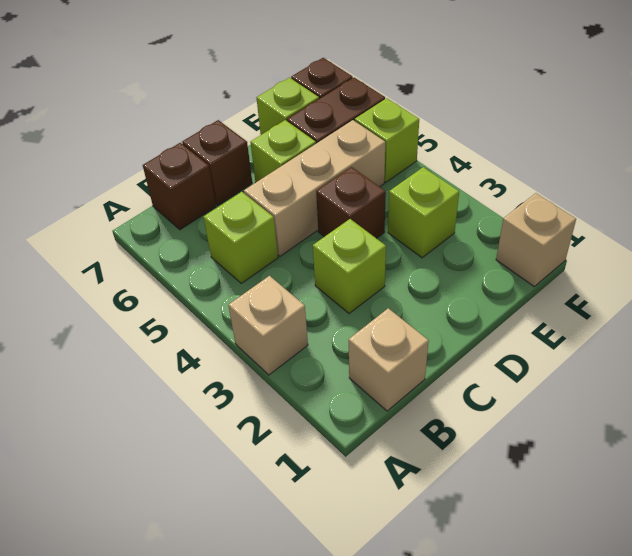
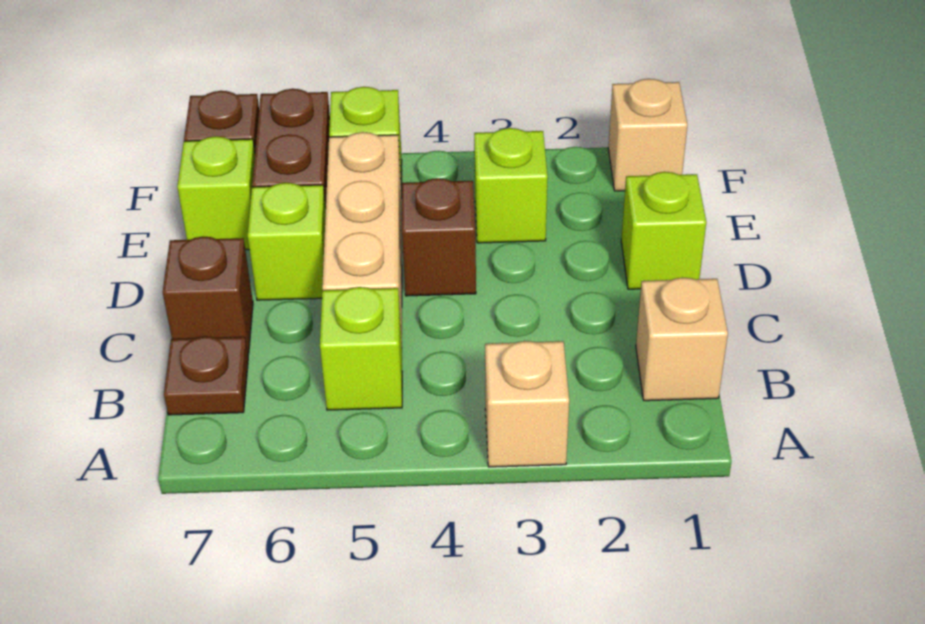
brown brick B7 level 1 -> brown plate B7 level 1
lime brick C3 level 1 -> lime brick D1 level 1

